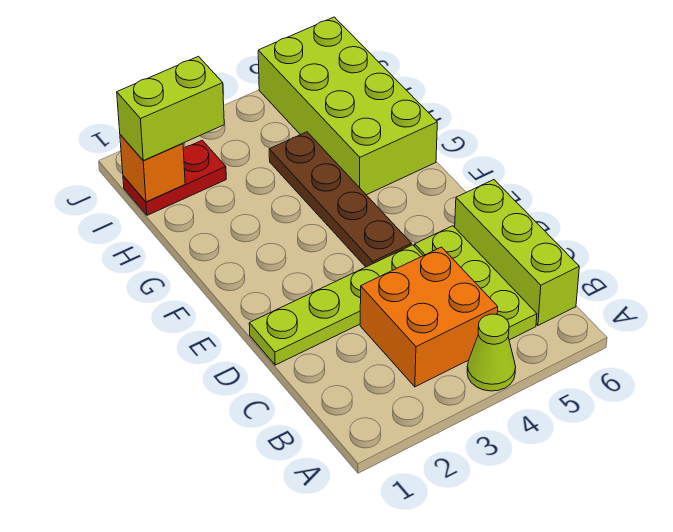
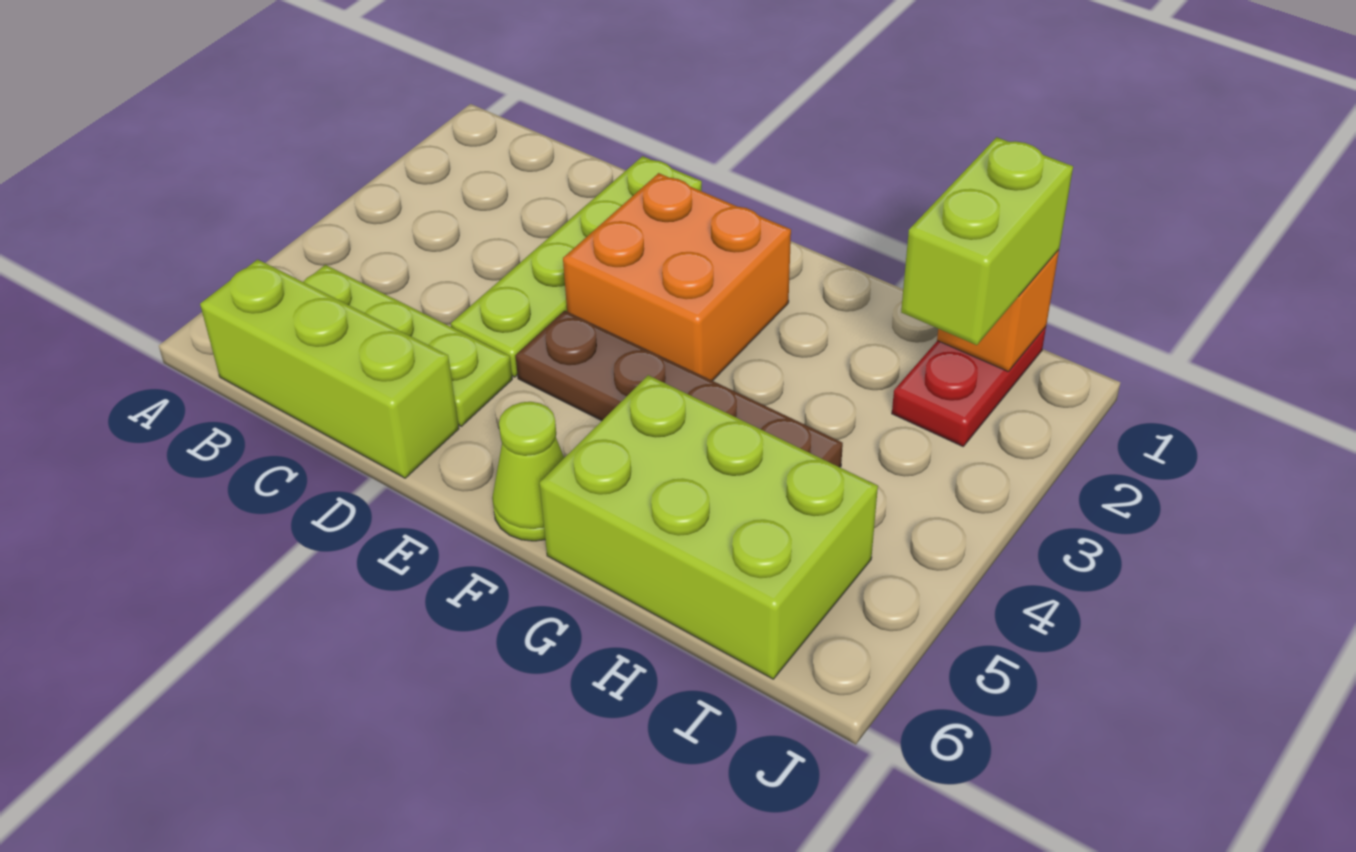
lime cone A4 level 1 -> lime cone F6 level 1
orange brick B3:C4 level 1 -> orange brick E2:F3 level 1
lime brick G5:J6 level 1 -> lime brick G5:I6 level 1

